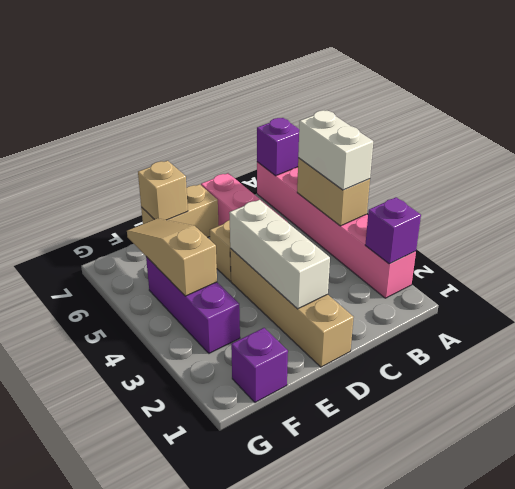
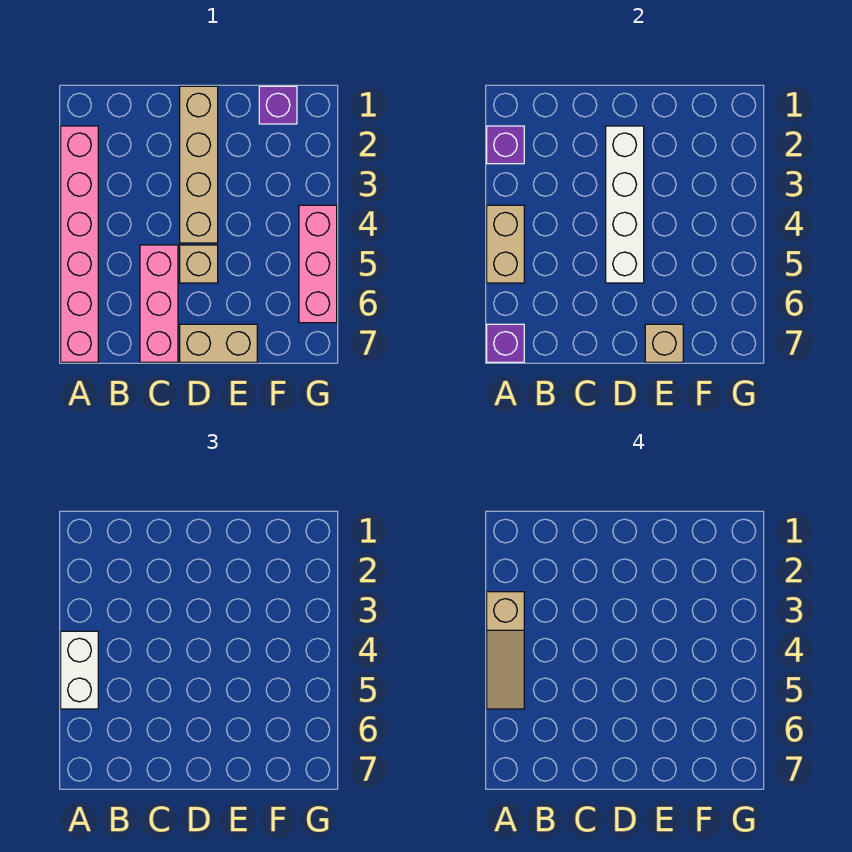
white brick D2:D4 level 2 -> white brick D2:D5 level 2
purple brick F3:F5 level 1 -> none
tan slope F4:F6 level 2 top 4 -> tan slope A3:A5 level 4 top 3
none -> pink brick G4:G6 level 1

